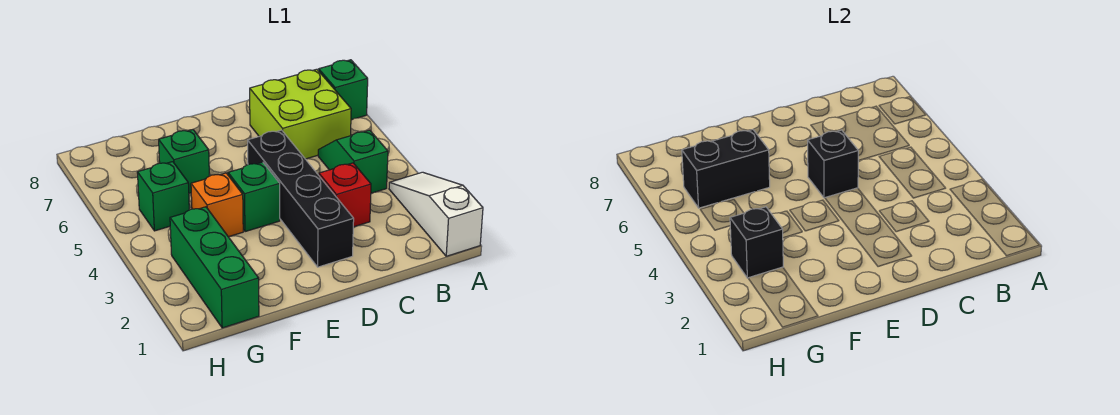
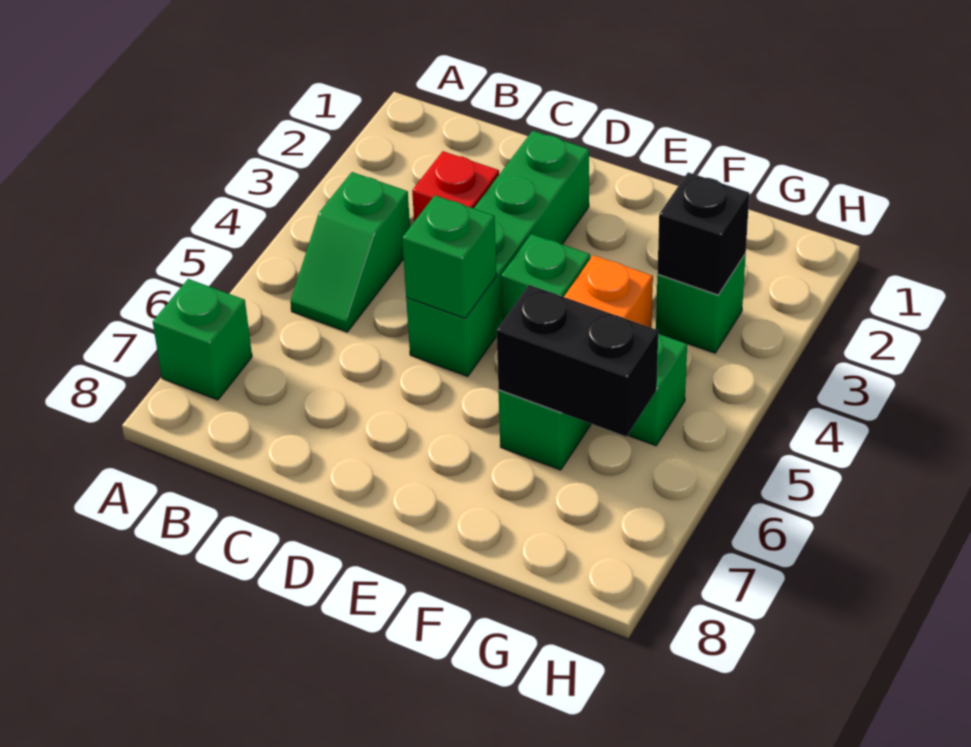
white slope A1:A3 level 1 top 1 -> none
lime brick B6:C7 level 1 -> none
black brick D2:D5 level 1 -> green brick D2:D5 level 1
black brick D5 level 2 -> green brick D5 level 2
green brick G1:G3 level 1 -> green brick G3 level 1

